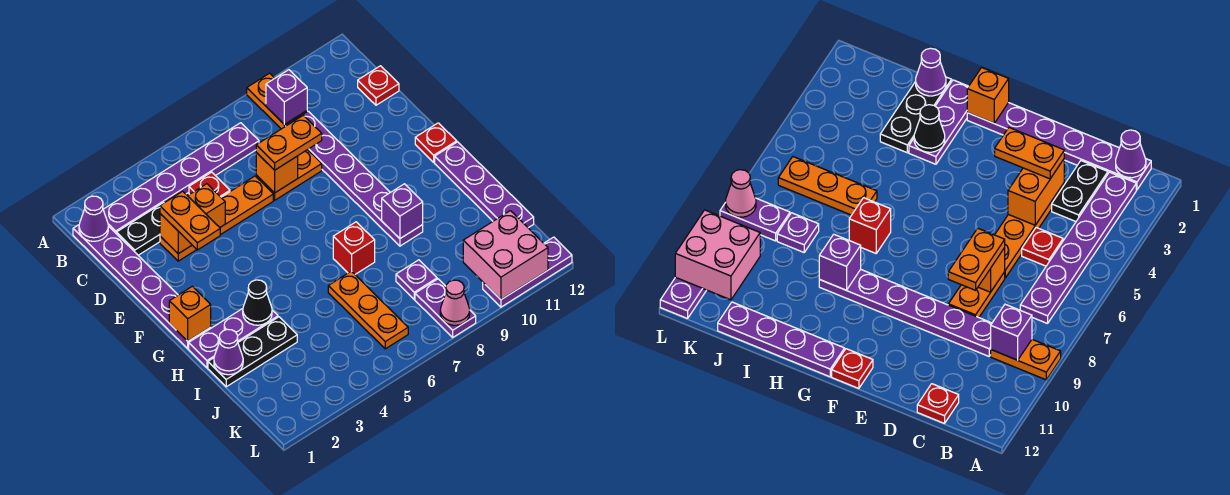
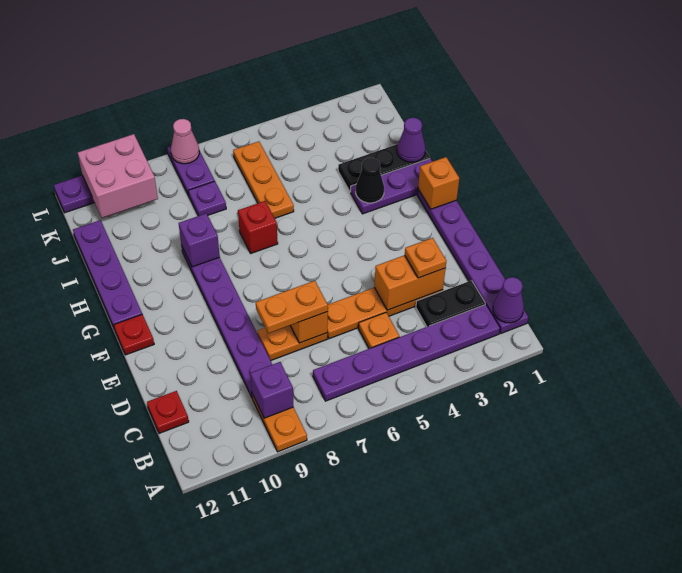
red plate C5 level 1 -> orange plate C5 level 1
orange plate D3:E3 level 3 -> orange plate D3 level 3

